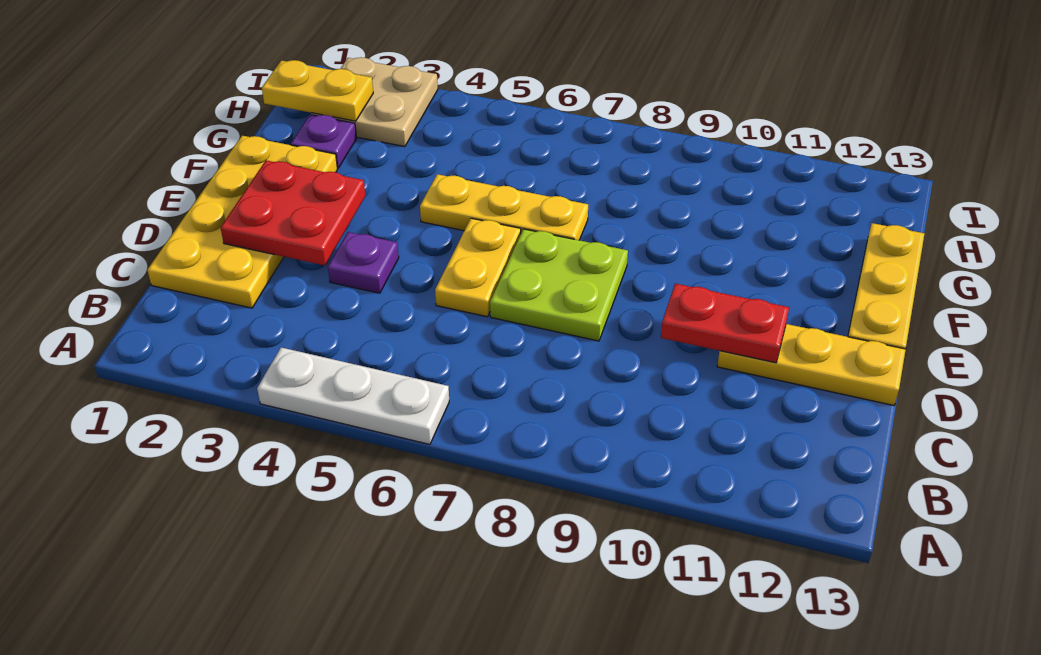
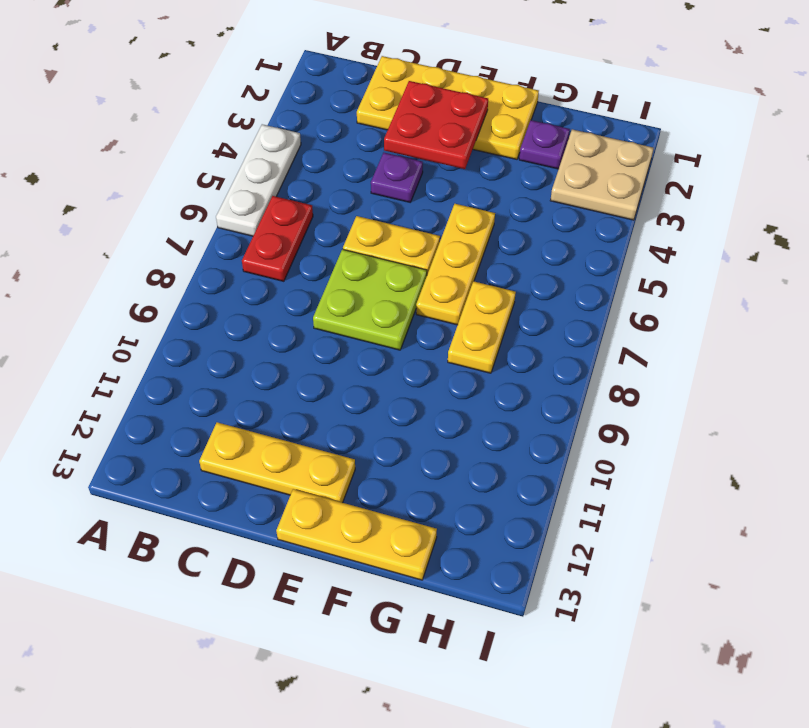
red plate D10:D11 level 2 -> red plate B6:B7 level 1
yellow plate D11:D13 level 1 -> yellow plate C12:E12 level 1
yellow plate H1:H2 level 2 -> yellow plate G7:G8 level 1

